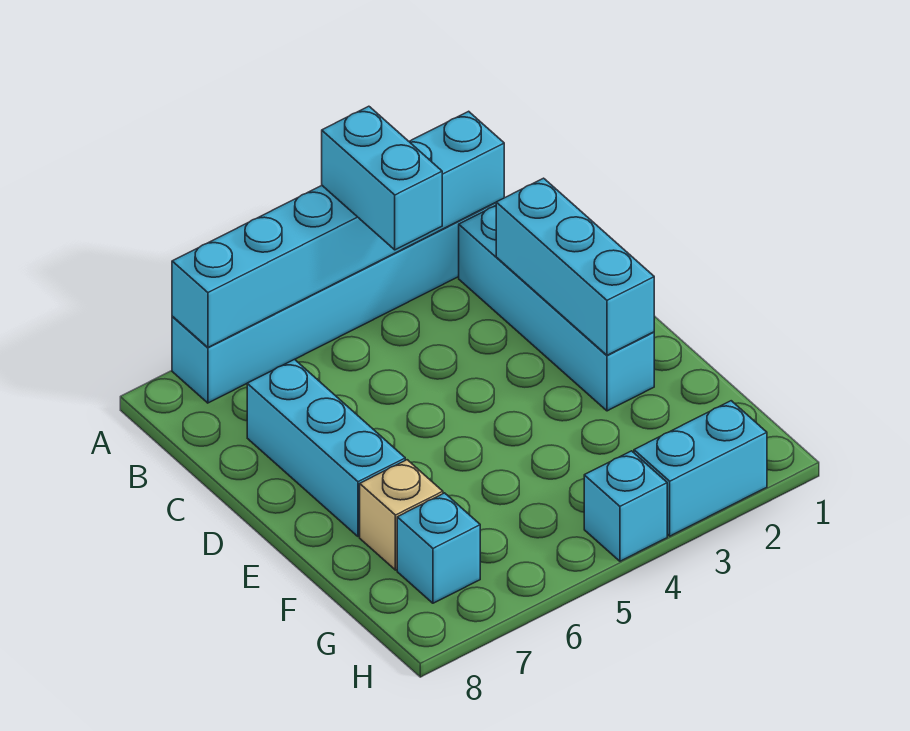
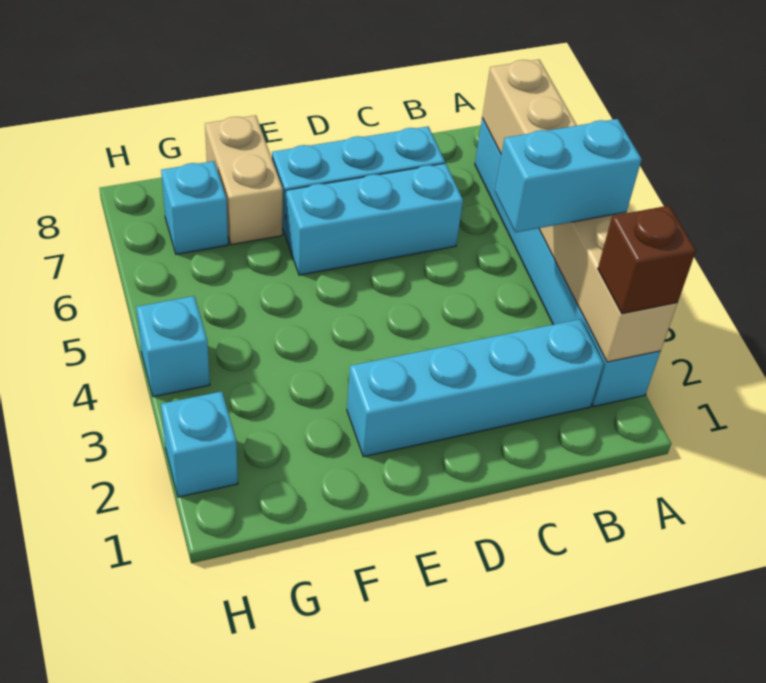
cyan brick A2:A7 level 2 -> tan brick A2:A7 level 2
none -> brown brick A2 level 3
cyan brick C2:E2 level 2 -> cyan brick C6:E6 level 1
tan brick F7 level 1 -> tan brick F7:F8 level 1
cyan brick H2:H3 level 1 -> cyan brick H2 level 1

